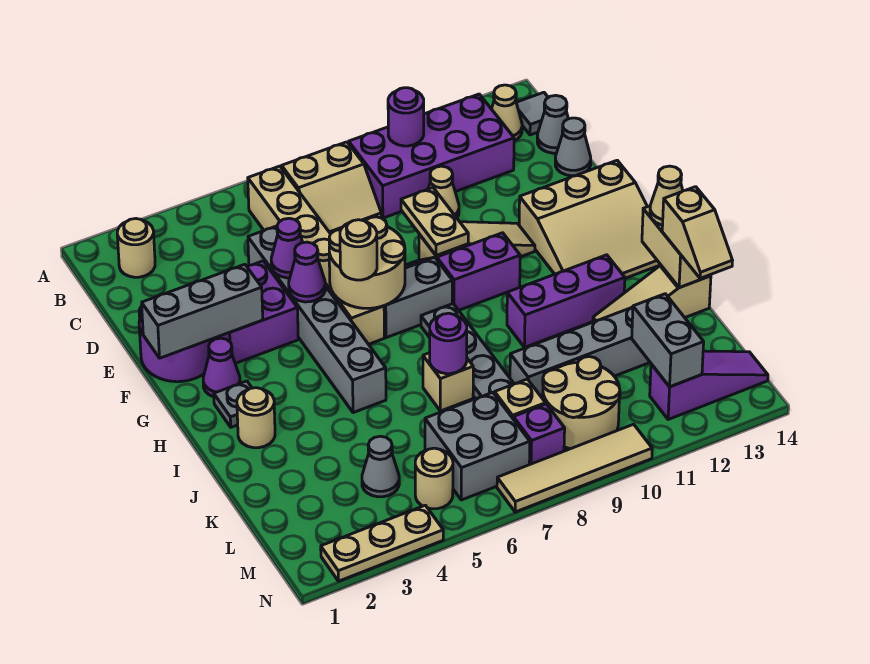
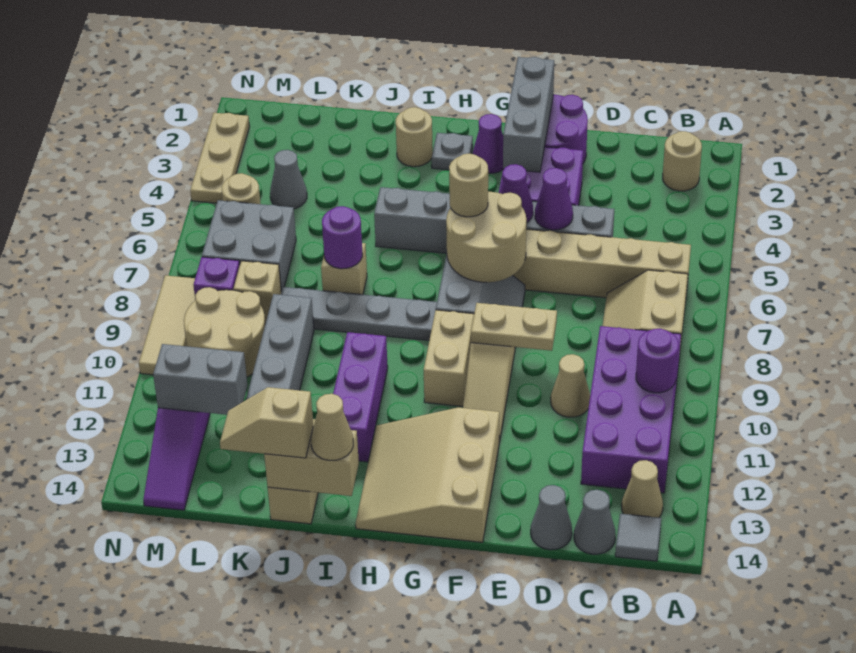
purple brick G9:G10 level 1 -> tan brick G9:G10 level 1
tan tile N7:N10 level 1 -> tan tile N8:N10 level 1

